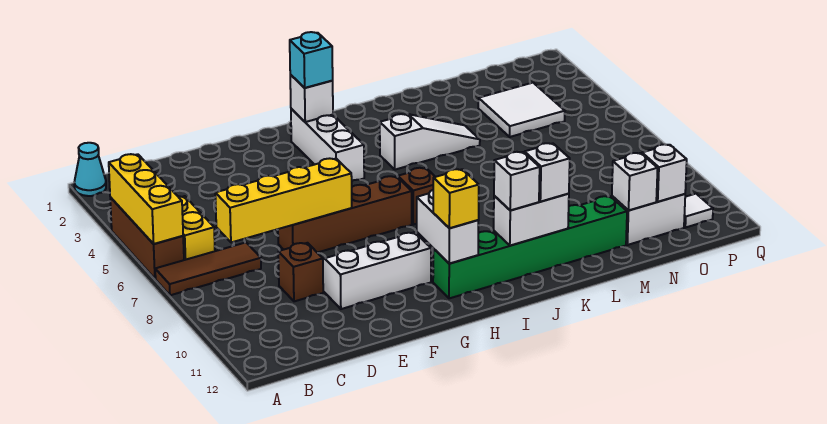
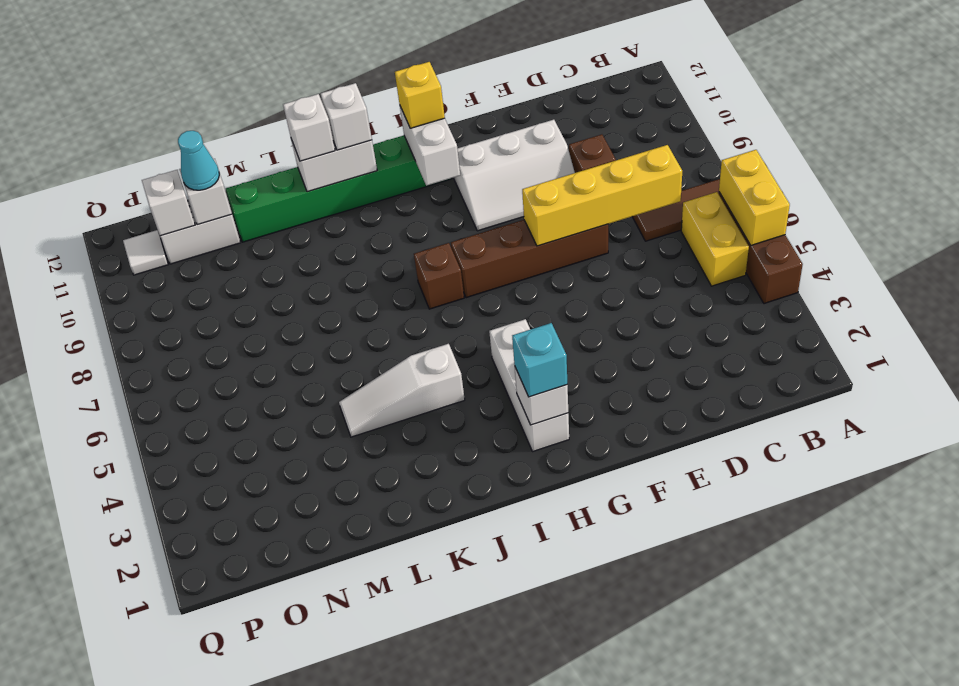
cyan cone A1 level 1 -> cyan cone N11 level 3
yellow brick A4:A6 level 2 -> yellow brick A5:A6 level 2
white tile N3:O4 level 1 -> none

